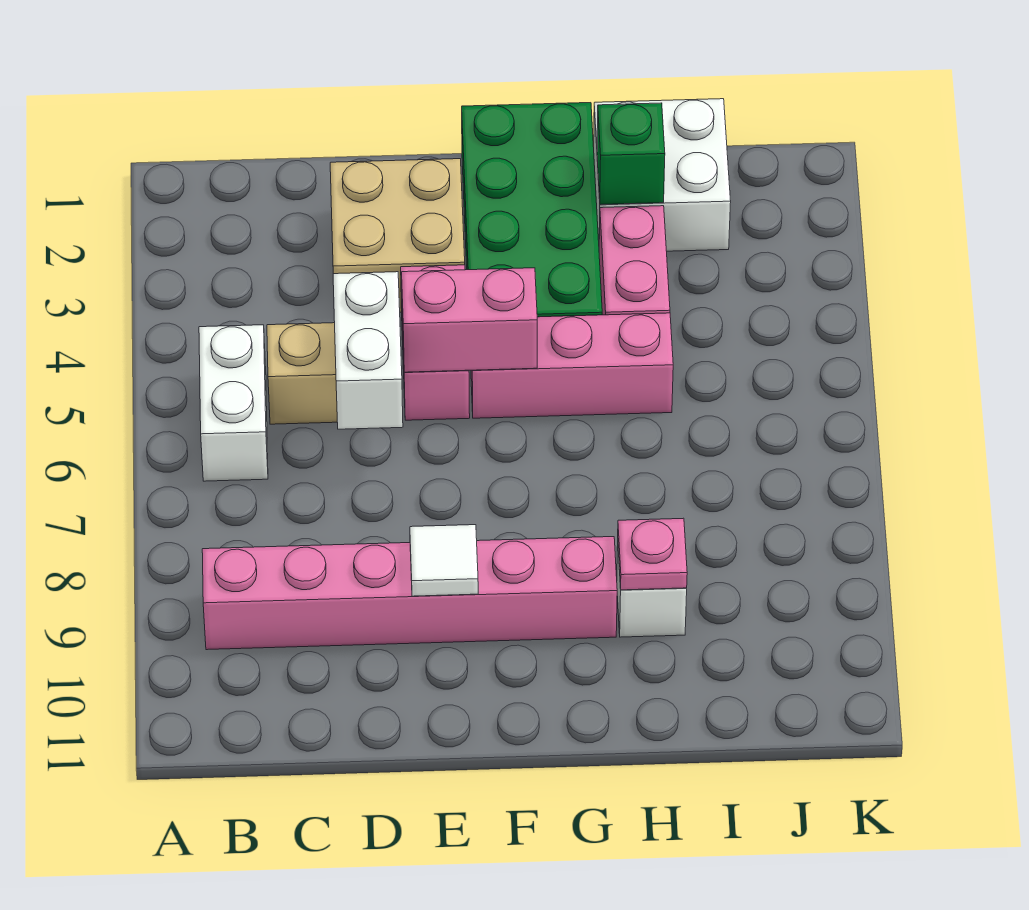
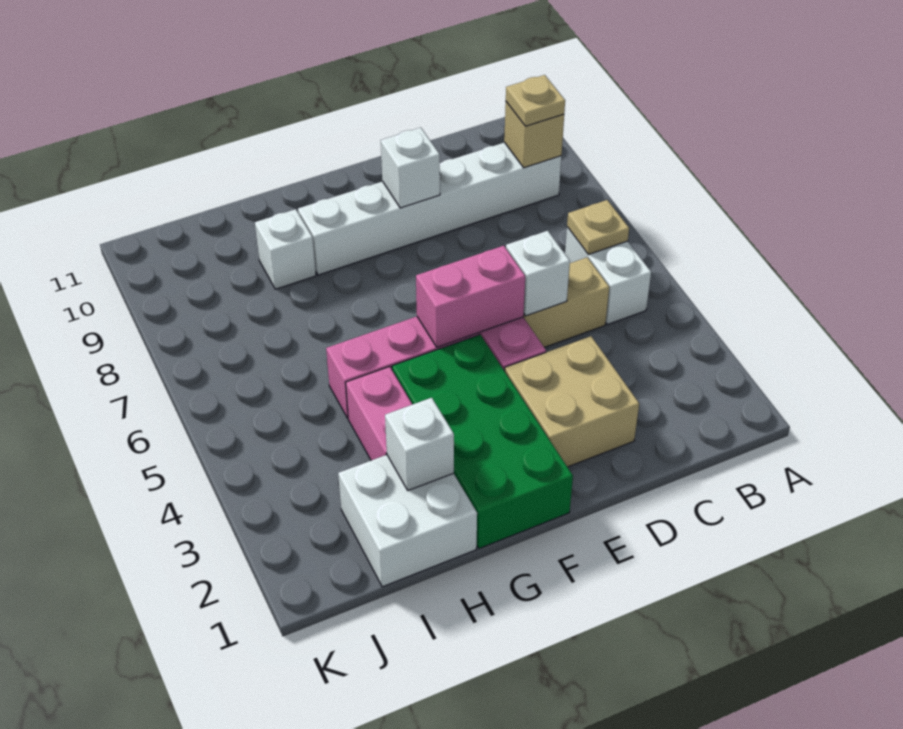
none -> tan plate B6 level 2
pink brick B9:G9 level 1 -> white brick B9:G9 level 1
none -> tan brick B9 level 2
none -> tan plate B9 level 3
white brick D5:D6 level 2 -> white brick D5 level 2
white tile E9 level 2 -> white brick E9 level 2
green brick H2 level 2 -> white brick H2 level 2
pink plate H9 level 2 -> none

